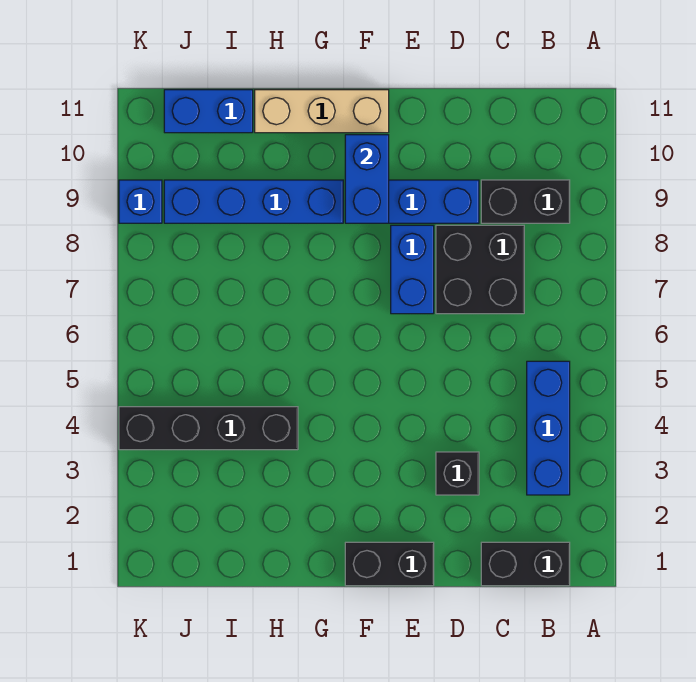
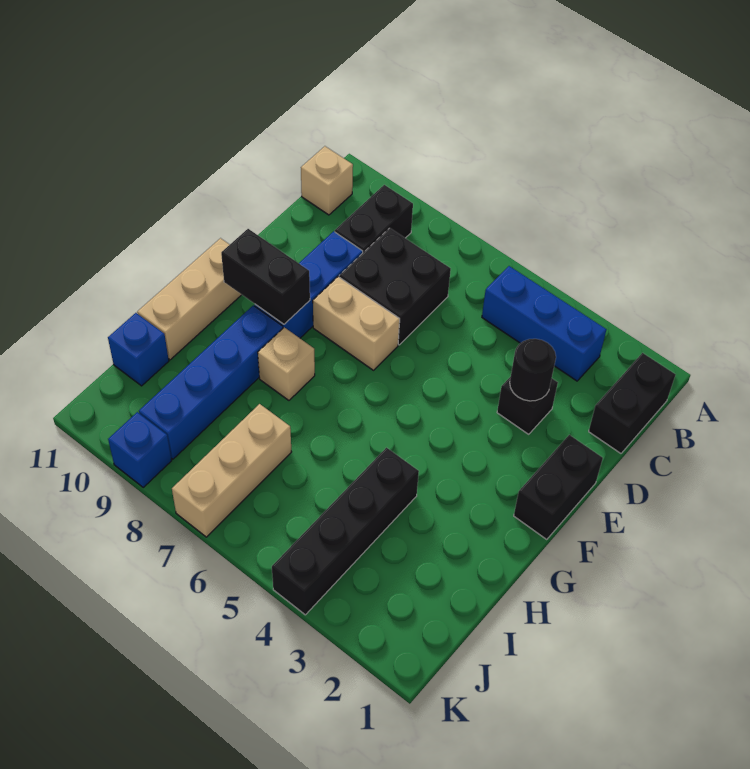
none -> tan brick B11 level 1
none -> black round brick D3 level 2
blue brick E7:E8 level 1 -> tan brick E7:E8 level 1
blue brick F9:F10 level 2 -> black brick F9:F10 level 2
none -> tan brick G8 level 1
none -> tan brick I7:K7 level 1
blue brick I11:J11 level 1 -> blue brick I11 level 1

